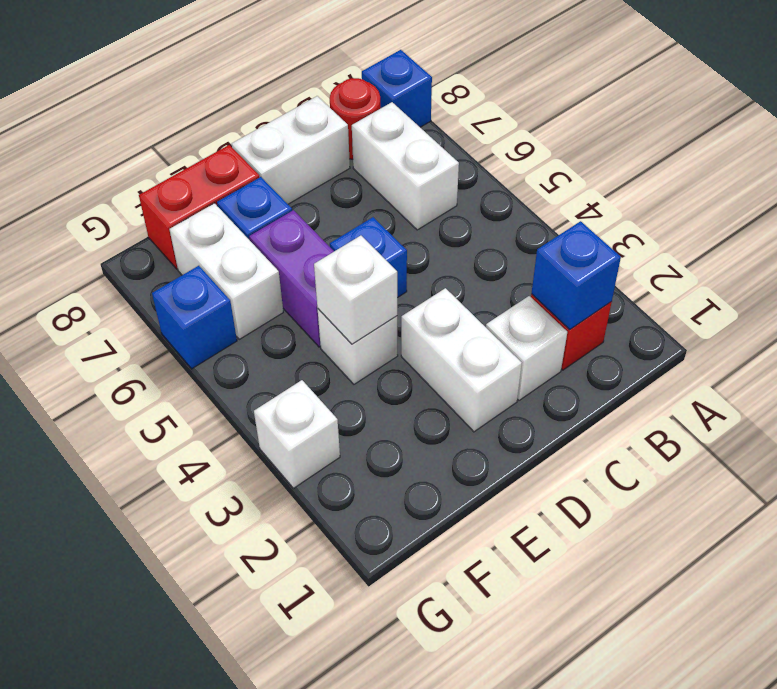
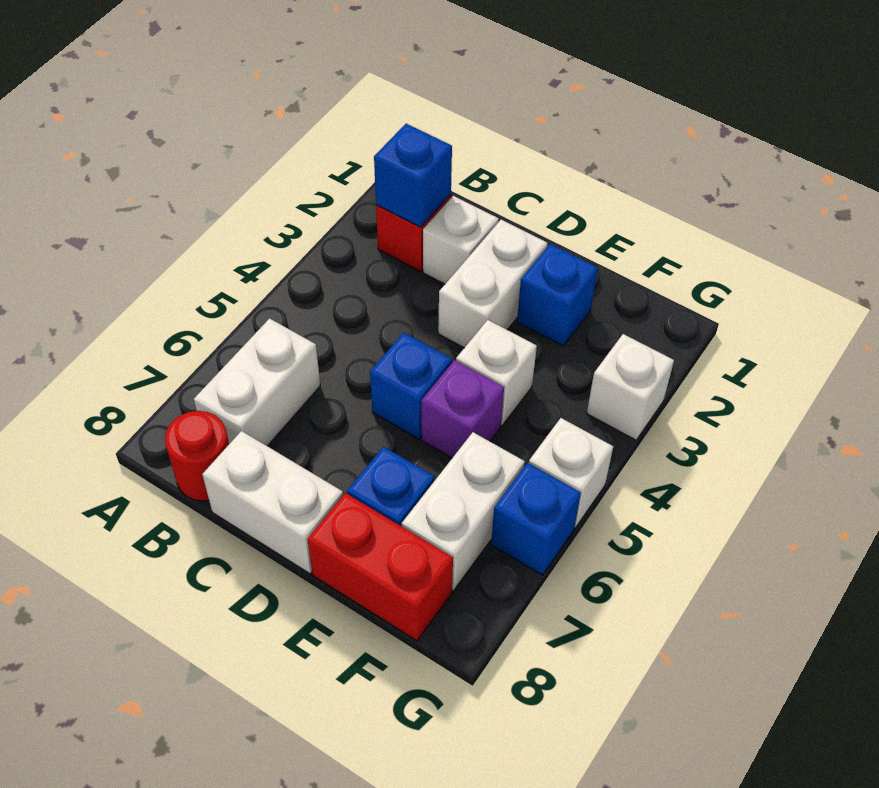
blue brick A8 level 1 -> blue brick E2 level 1
white brick E4 level 2 -> white brick G5 level 1
purple brick E5:E6 level 1 -> purple brick E5 level 1

